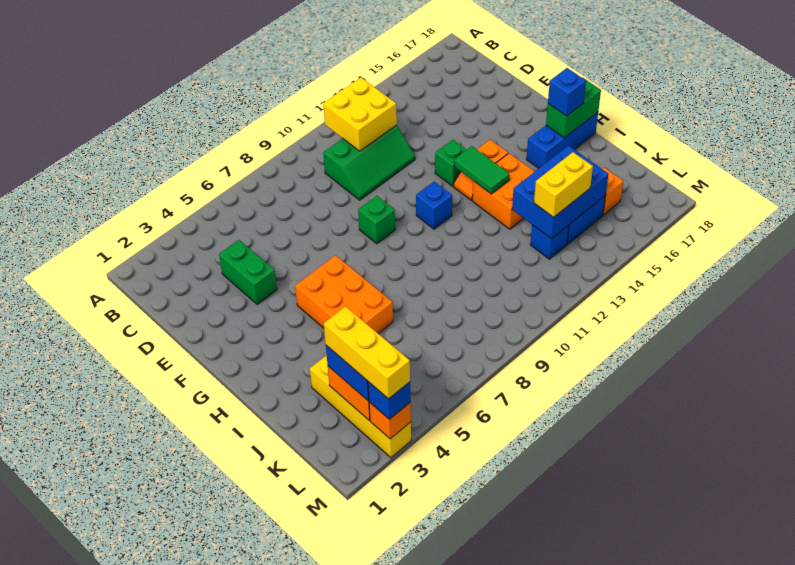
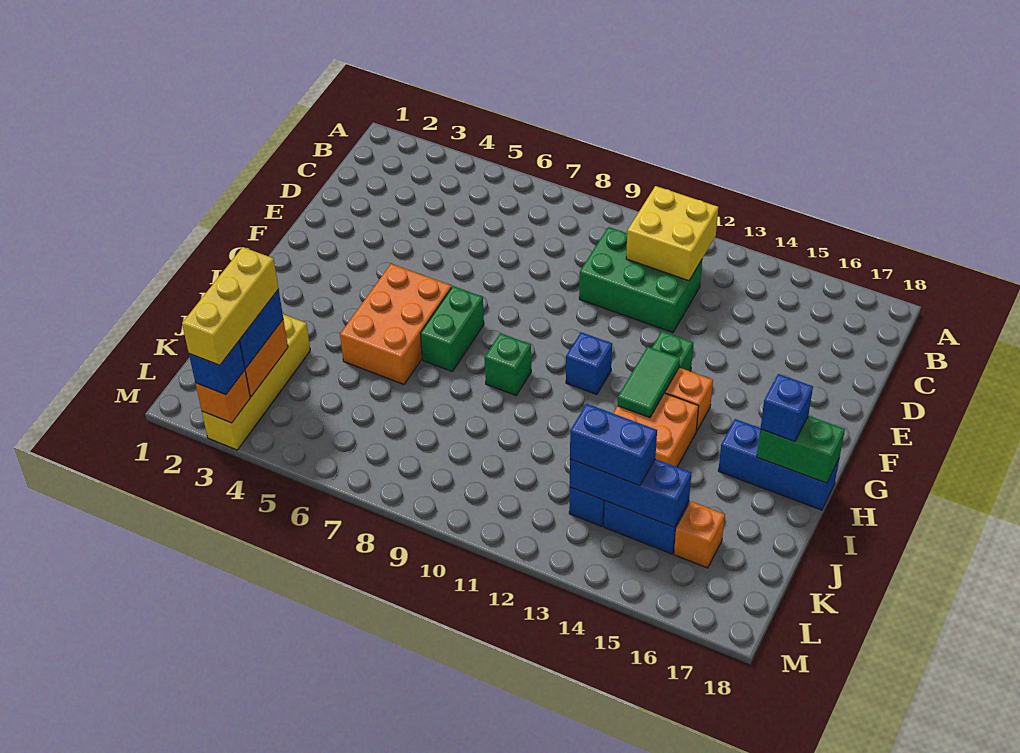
green slope C10:D12 level 1 top C -> green brick C10:D12 level 1
green brick D4:E4 level 1 -> green brick G7:H7 level 1
green brick F9 level 1 -> green brick H9 level 1
blue brick J13:K15 level 2 -> blue brick K13:K15 level 2
yellow brick K13:K14 level 3 -> blue brick K13:K14 level 3

